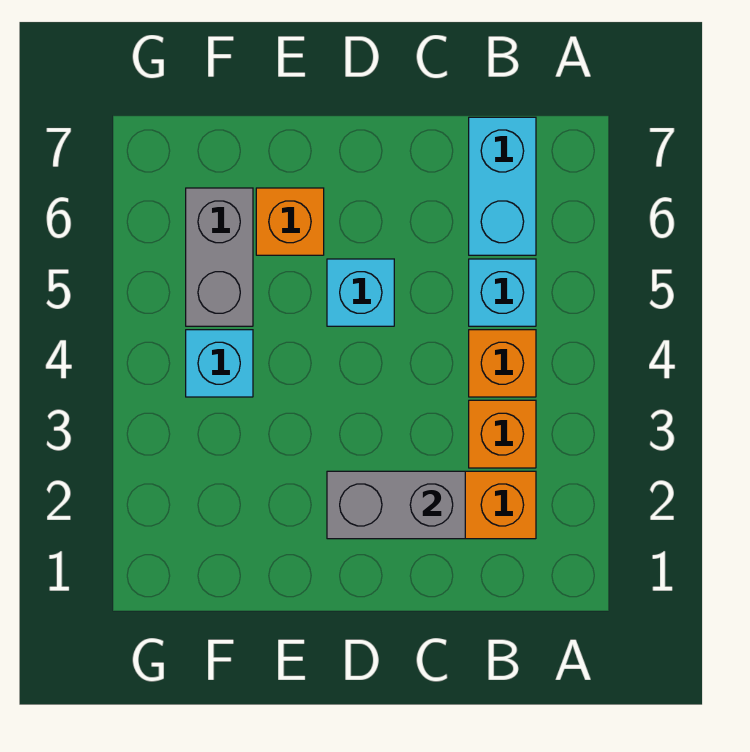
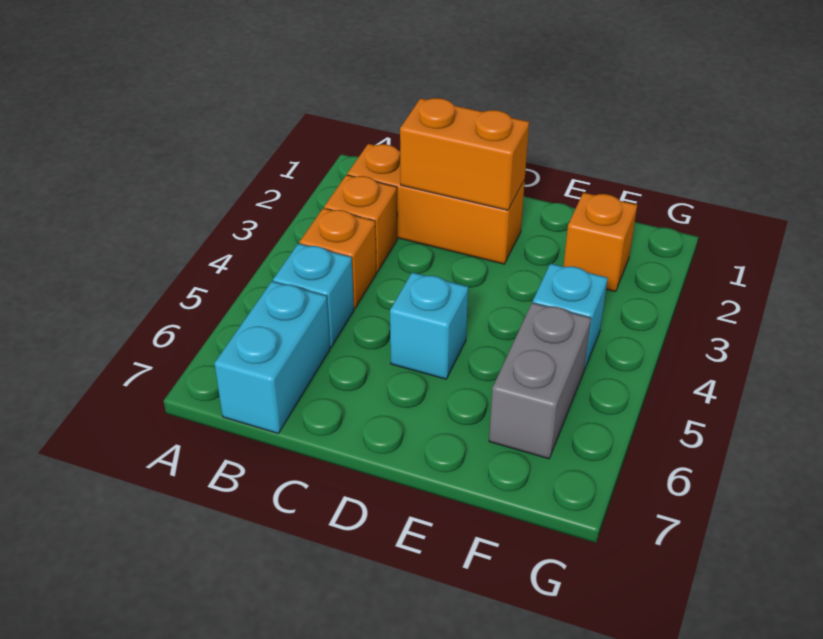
grey brick C2:D2 level 2 -> orange brick C2:D2 level 2
orange brick E6 level 1 -> orange brick F2 level 1

